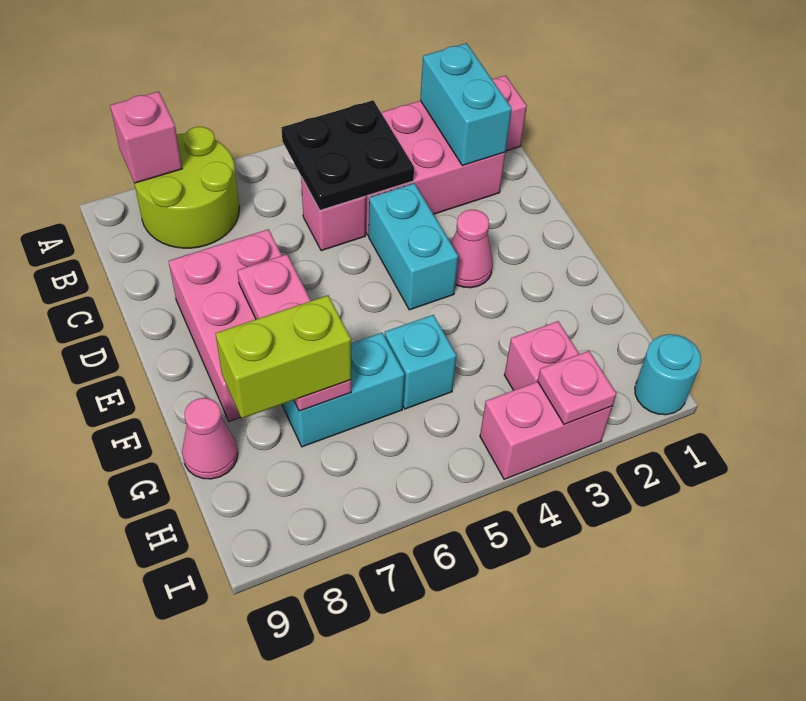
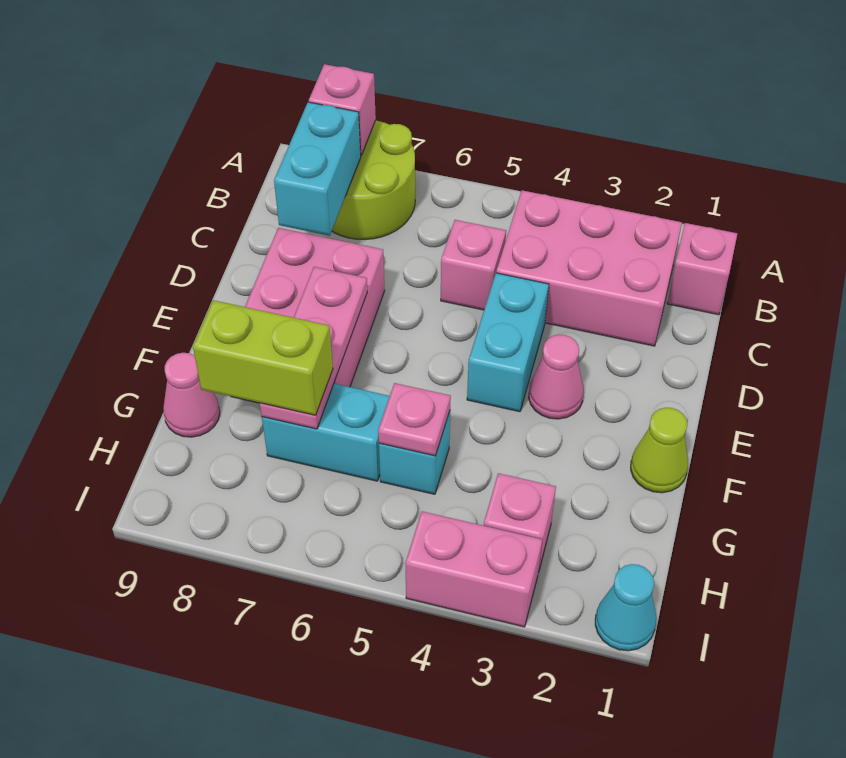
cyan brick B2:C2 level 2 -> cyan brick B8:C8 level 2
black plate B4:C5 level 2 -> none
none -> lime cone F1 level 1
cyan round brick I1 level 1 -> cyan cone I1 level 1
pink plate I3 level 2 -> pink plate G5 level 2

